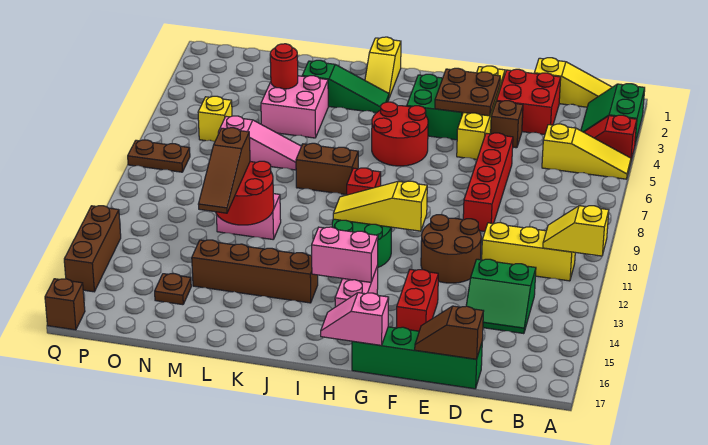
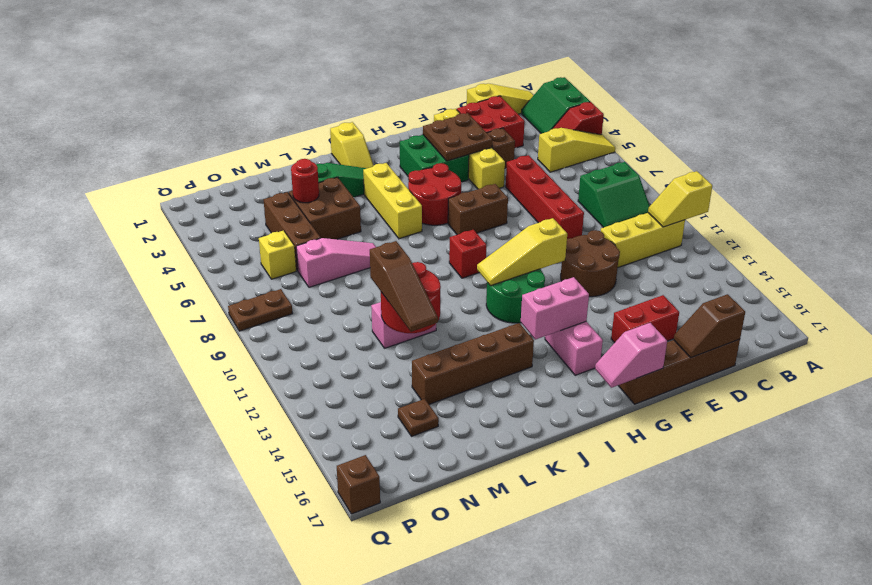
green slope C13:D14 level 1 top 13 -> green slope B8:C9 level 1 top 8
green brick D17:G17 level 1 -> brown brick D17:G17 level 1
red brick F14:F15 level 1 -> red brick E15:F15 level 1
none -> yellow brick J4:J6 level 1
brown brick J8:K8 level 1 -> brown brick G7:H7 level 1
pink brick L4:M5 level 1 -> brown brick L4:M5 level 1
brown brick Q13:Q15 level 1 -> brown brick N4:N6 level 1

